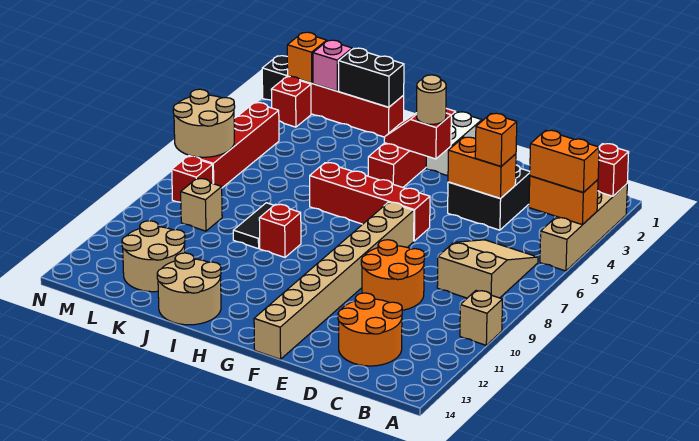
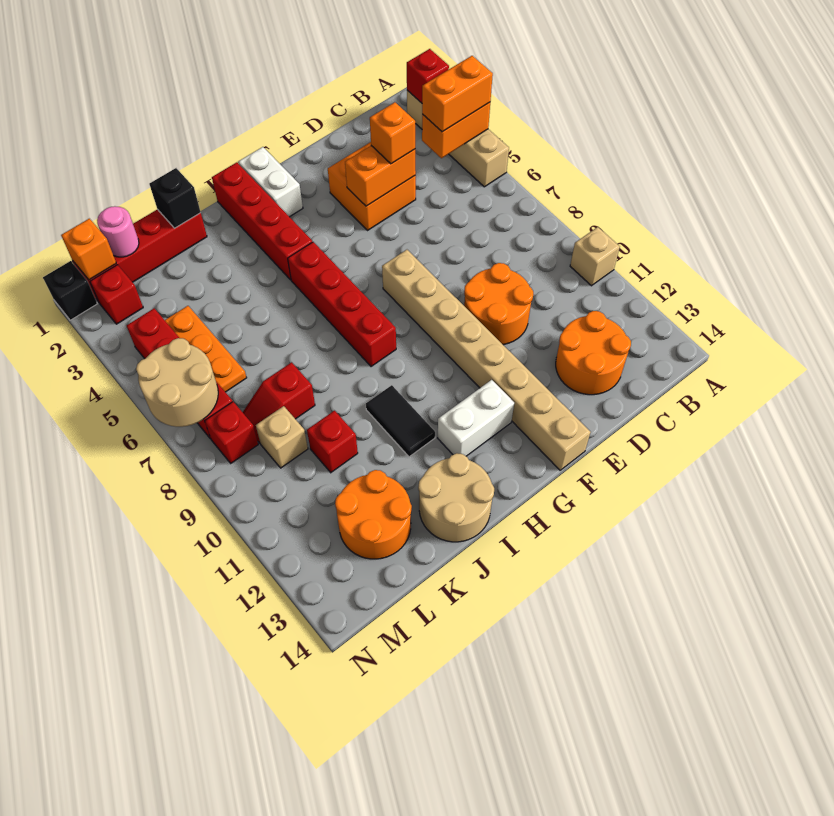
tan slope B6:C8 level 1 top 8 -> none
black brick D3:E4 level 1 -> orange brick D3:E4 level 1
red brick F6:I6 level 1 -> red brick H5:H8 level 1
red slope G3:H3 level 2 top G -> red slope K8:L8 level 1 top K
tan round brick G3 level 3 -> none
none -> white brick G12:H12 level 1
red brick I9 level 1 -> red brick K10 level 1
black brick J1:K1 level 2 -> black brick J1 level 2
black tile J8:J9 level 1 -> black tile I10:I11 level 1
tan round brick K12:L13 level 1 -> orange round brick K12:L13 level 1
pink brick L1 level 2 -> pink round brick L1 level 2
none -> orange plate L4:L6 level 1

